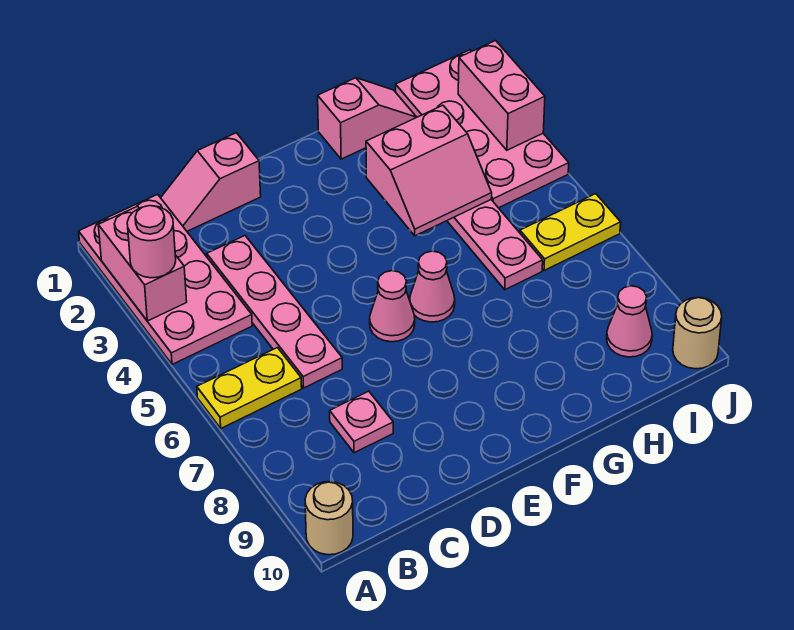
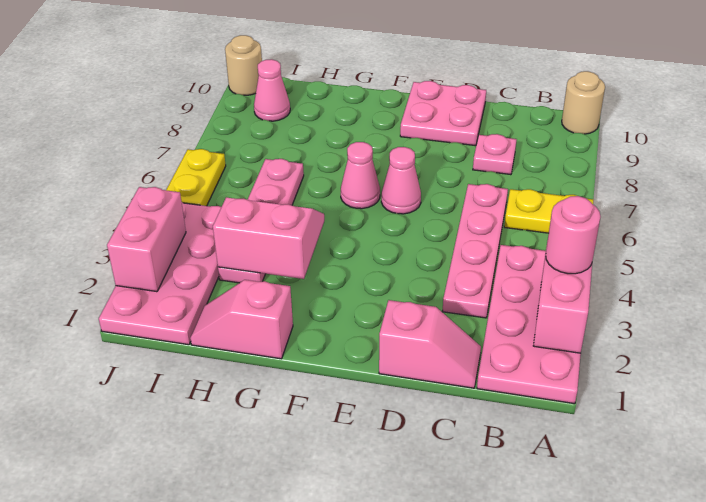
none -> pink plate D9:E10 level 1
yellow plate I6:J6 level 1 -> yellow plate J5:J6 level 1

